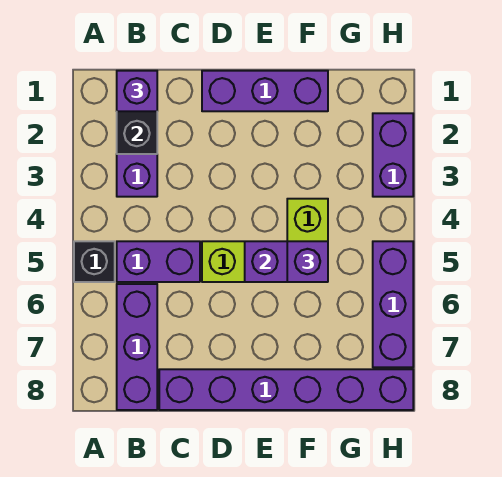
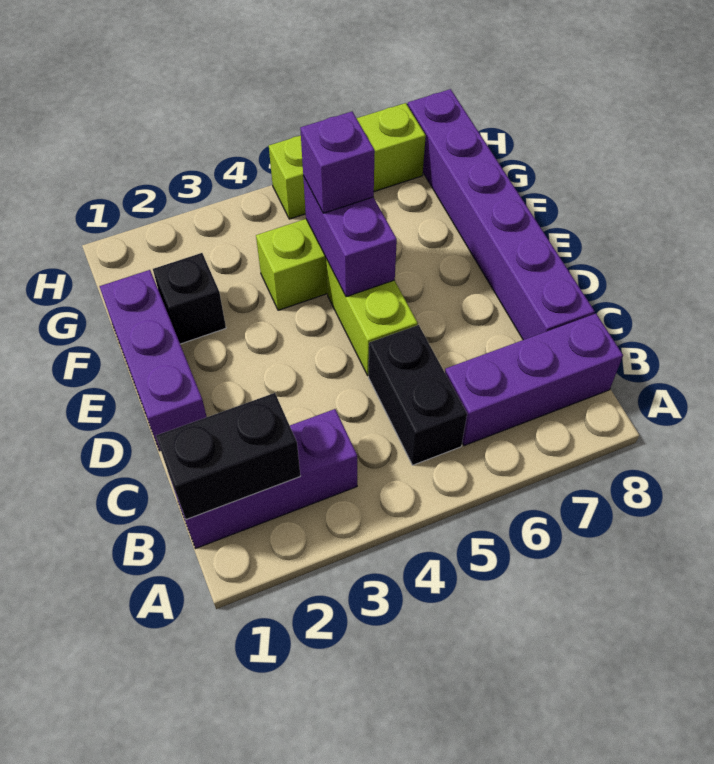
black brick A5 level 1 -> black brick F2 level 1
purple brick B1 level 3 -> none
purple brick B5:C5 level 1 -> black brick B5:C5 level 1
purple brick H2:H3 level 1 -> none
purple brick H5:H7 level 1 -> lime brick H5:H7 level 1

